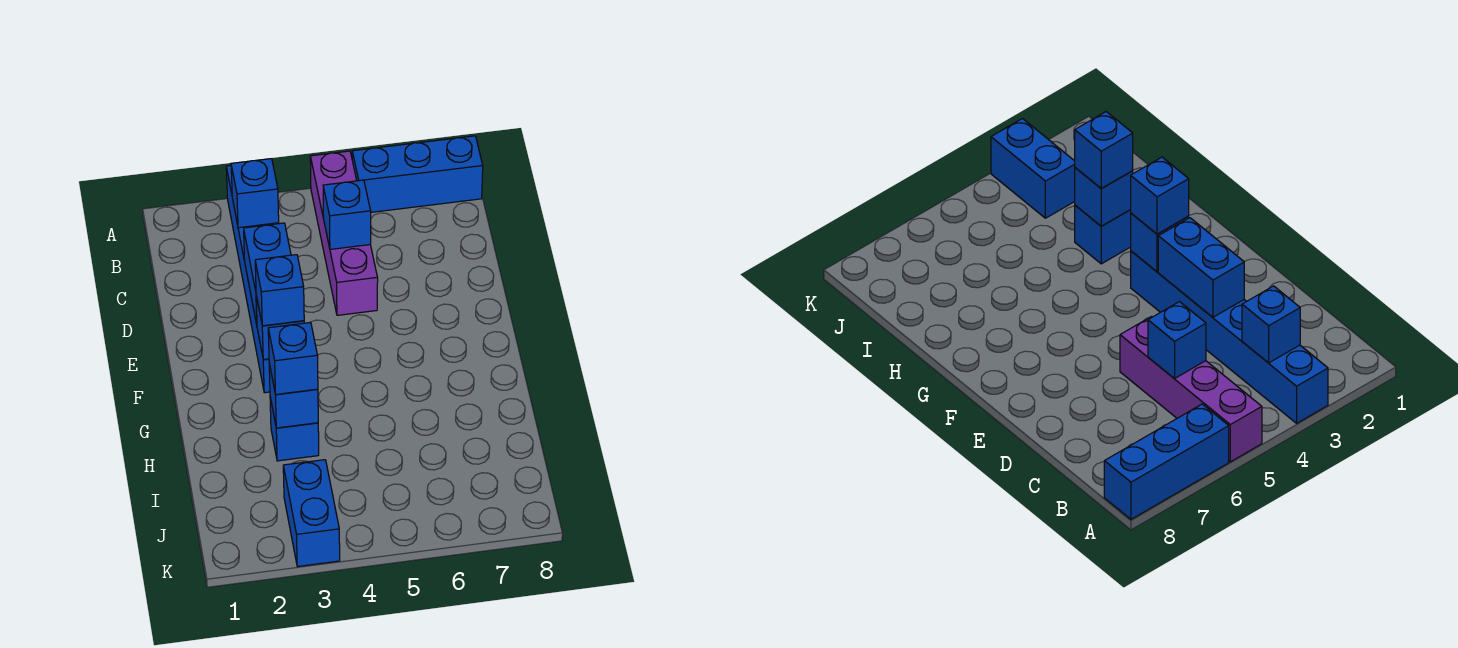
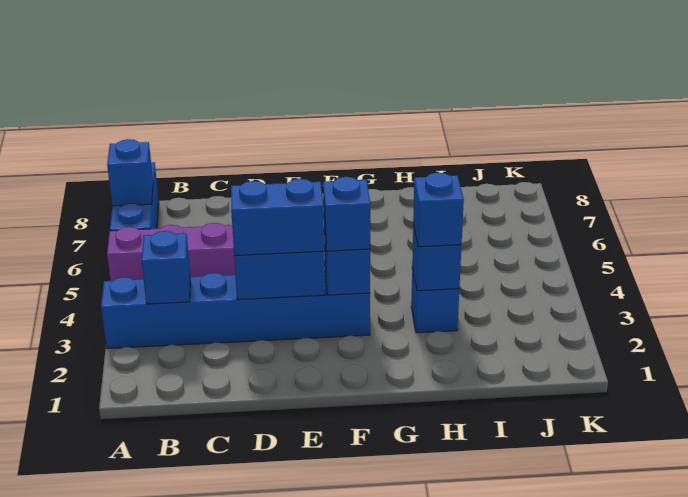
blue brick C5 level 2 -> blue brick A7 level 2
blue brick J3:K3 level 1 -> blue brick D3:E3 level 3

